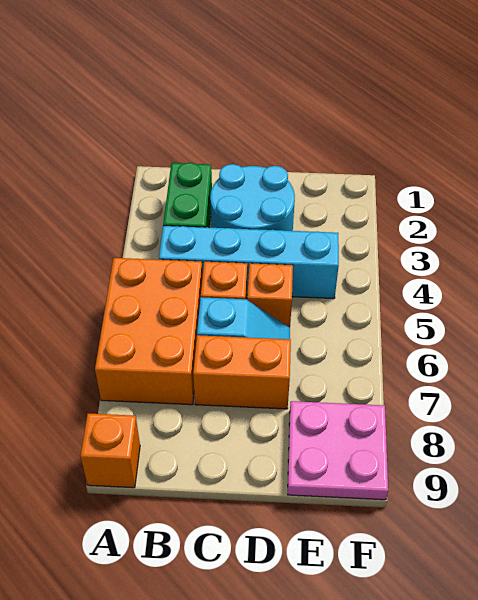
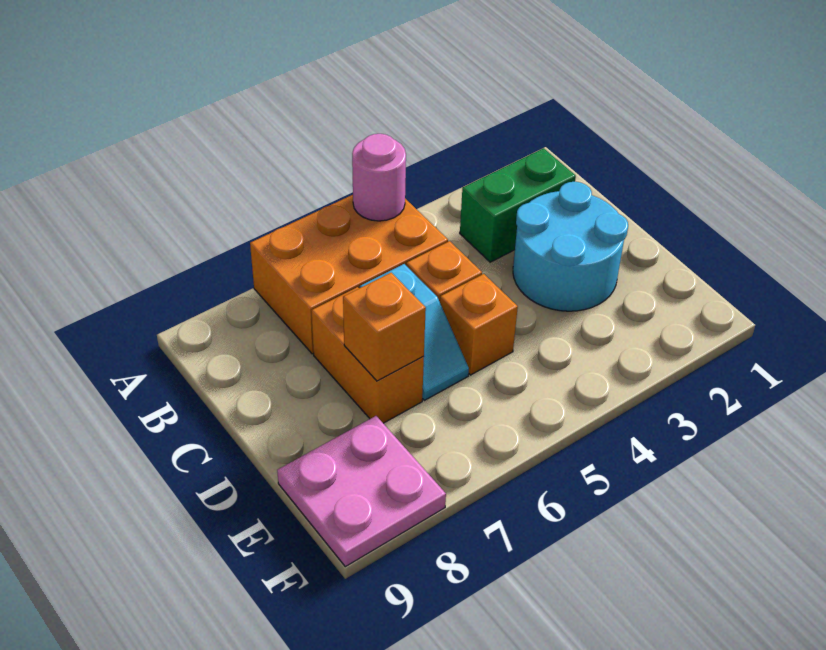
none -> pink round brick A5 level 2
orange brick A9 level 1 -> orange brick D7 level 2
cyan brick B4:E4 level 1 -> none

